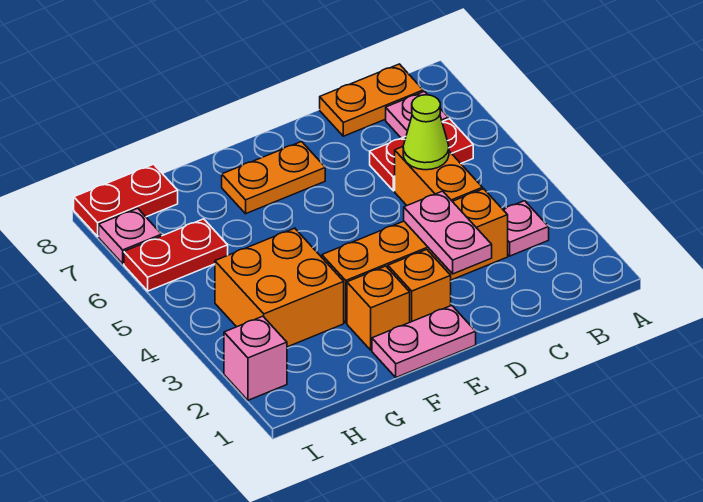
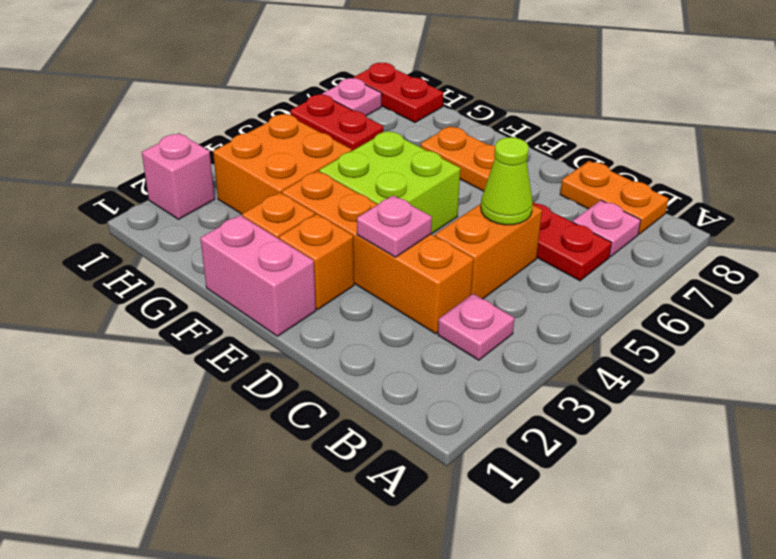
pink plate D2:D3 level 2 -> pink plate D3 level 2
pink plate E1:F1 level 1 -> pink brick E1:F1 level 1
none -> lime brick E4:F5 level 1

